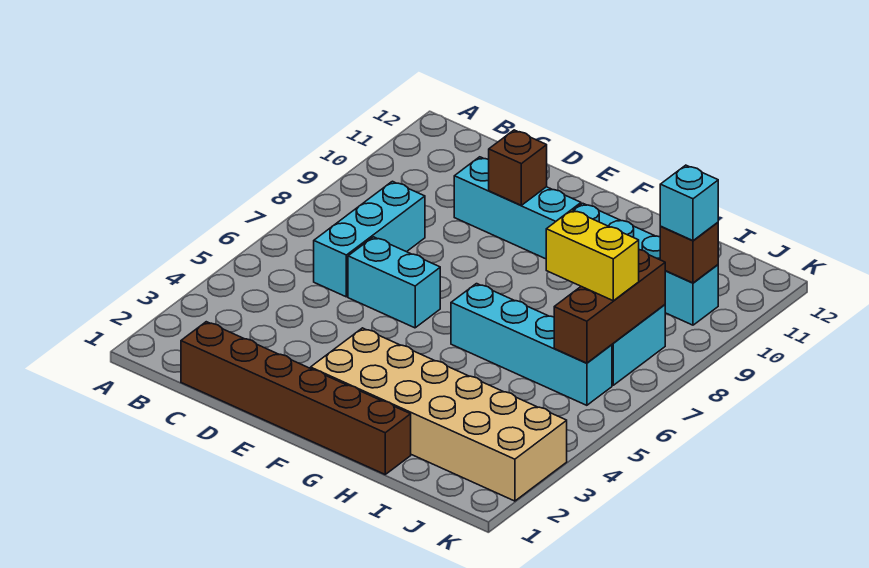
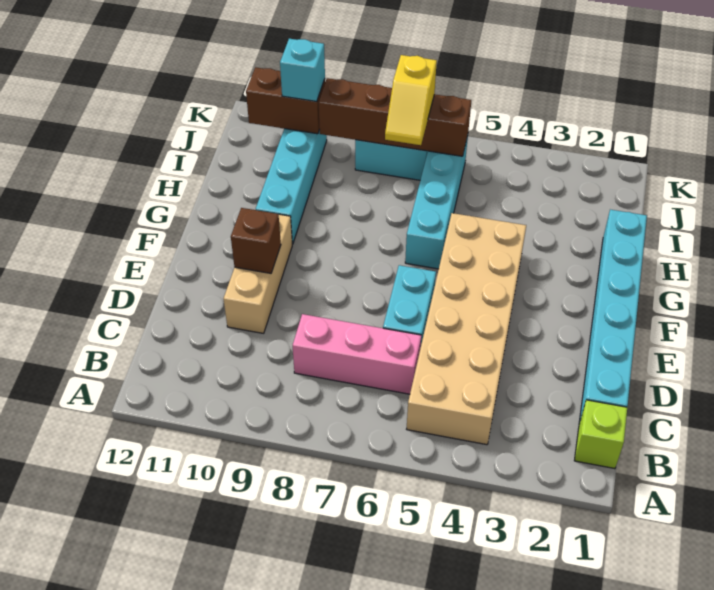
none -> lime brick B1 level 1
brown brick C1:H1 level 1 -> cyan brick C1:H1 level 1
cyan brick C6:C8 level 1 -> pink brick C6:C8 level 1
cyan brick D10:F10 level 1 -> tan brick D10:F10 level 1
tan brick F2:K3 level 1 -> tan brick B4:G5 level 1
yellow brick I7:J7 level 3 -> yellow slope I7:J7 level 3 top J
brown brick J6:J8 level 2 -> brown brick J6:J9 level 2
brown brick J10 level 2 -> brown brick J10:J11 level 2

